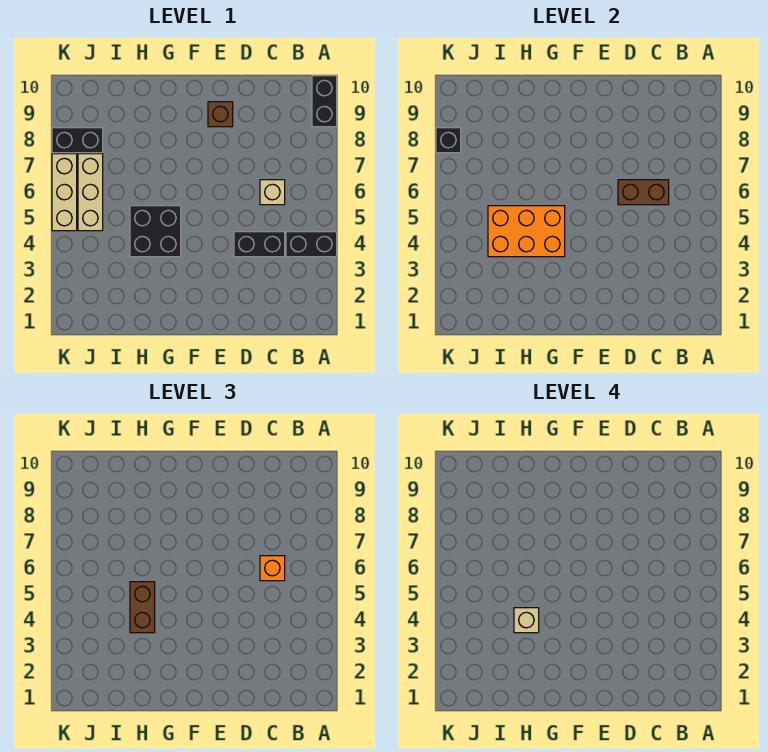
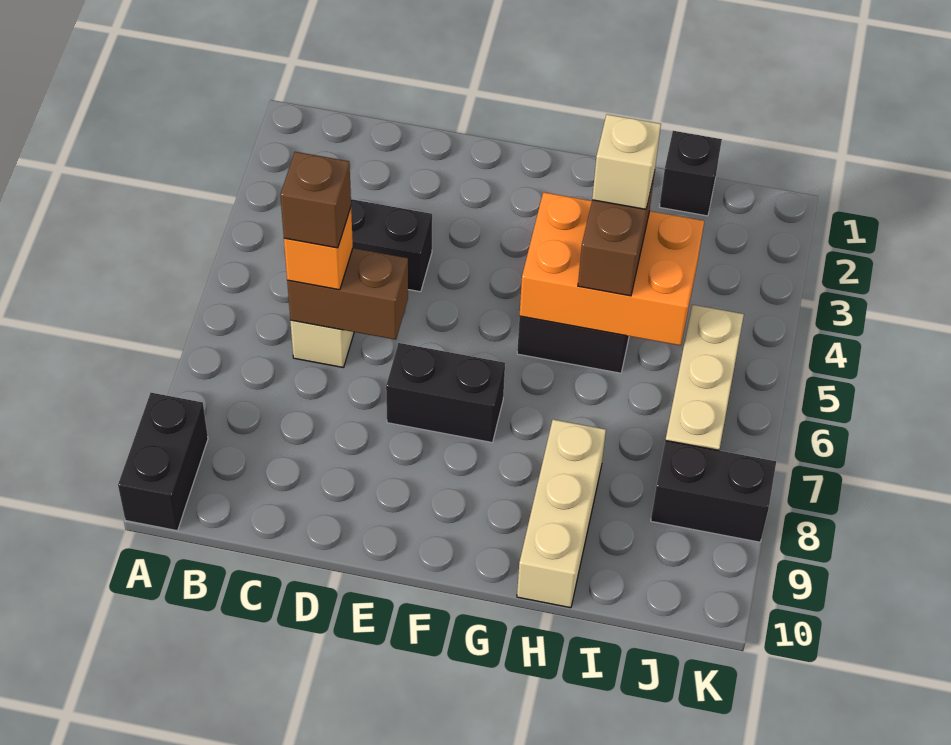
black brick A4:B4 level 1 -> black brick E7:F7 level 1
brown brick E9 level 1 -> brown brick C6 level 4
tan brick K5:K7 level 1 -> tan brick H8:H10 level 1
black brick K8 level 2 -> black brick I1 level 1

